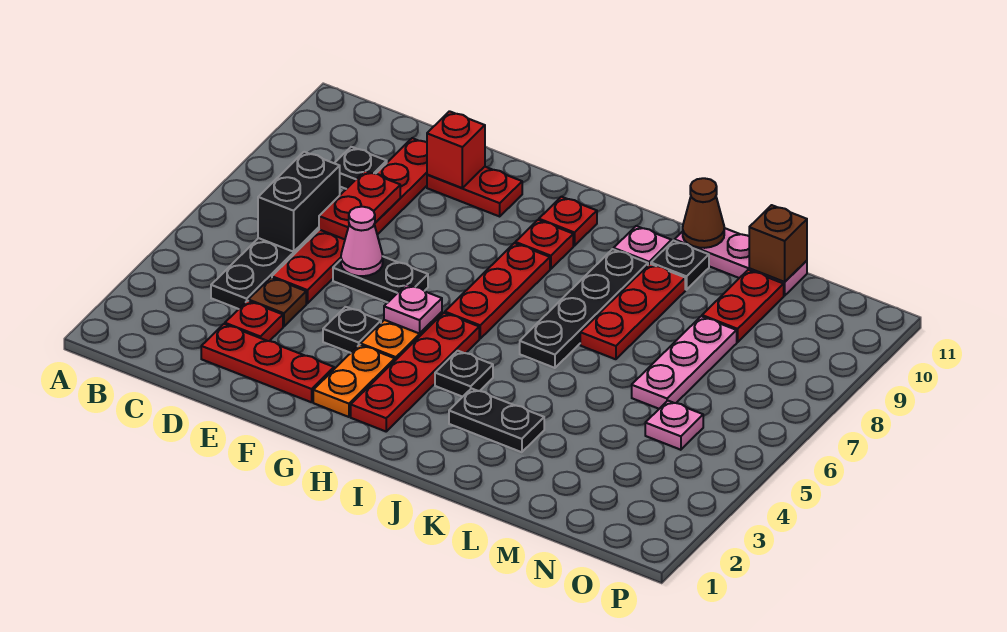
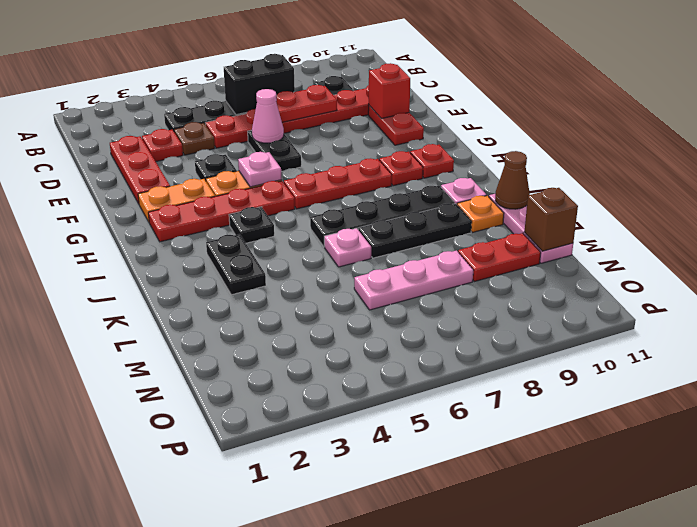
red plate K7:K9 level 1 -> black plate K7:K9 level 1
black plate K10 level 1 -> orange plate K10 level 1
pink plate N5 level 1 -> pink plate K6 level 1

